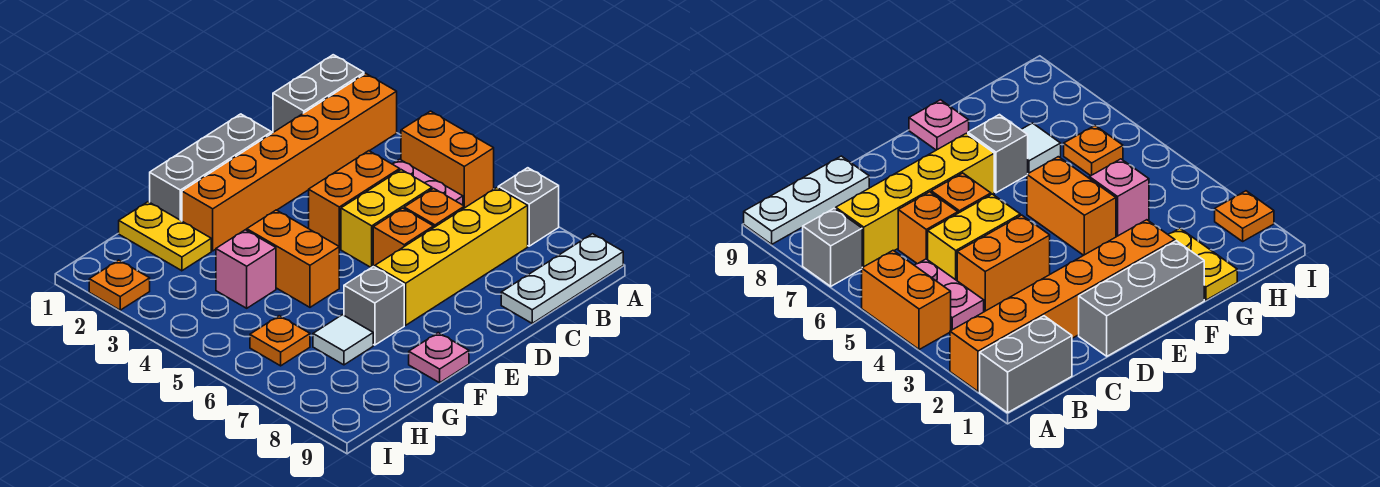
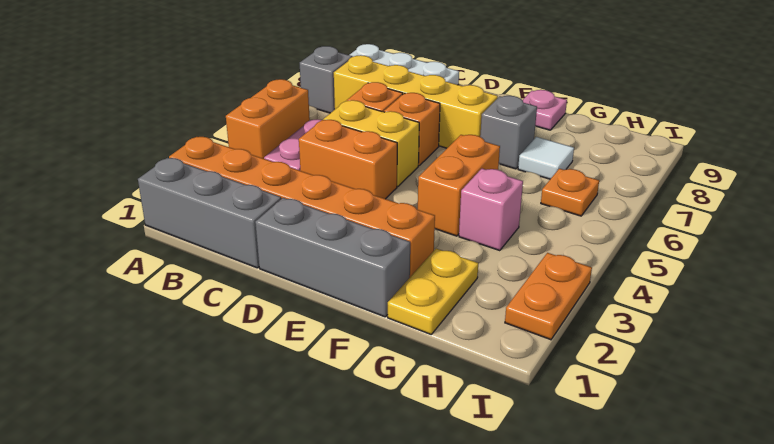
grey brick A1:B1 level 1 -> grey brick A1:C1 level 1
orange plate I2 level 1 -> orange plate I2:I3 level 1

